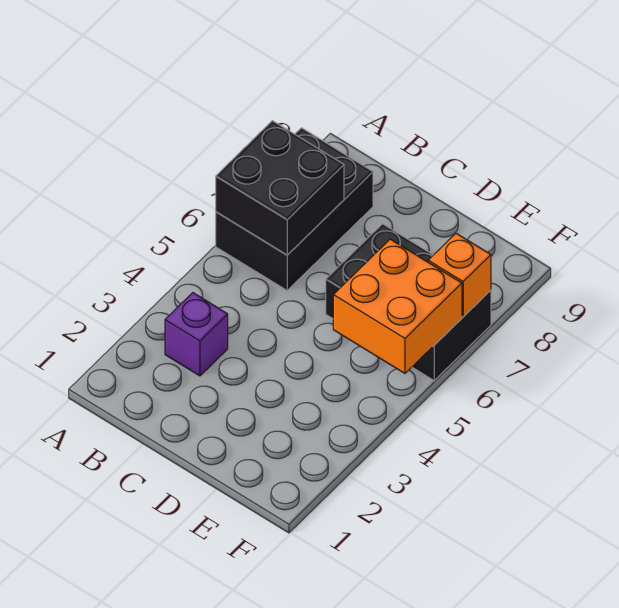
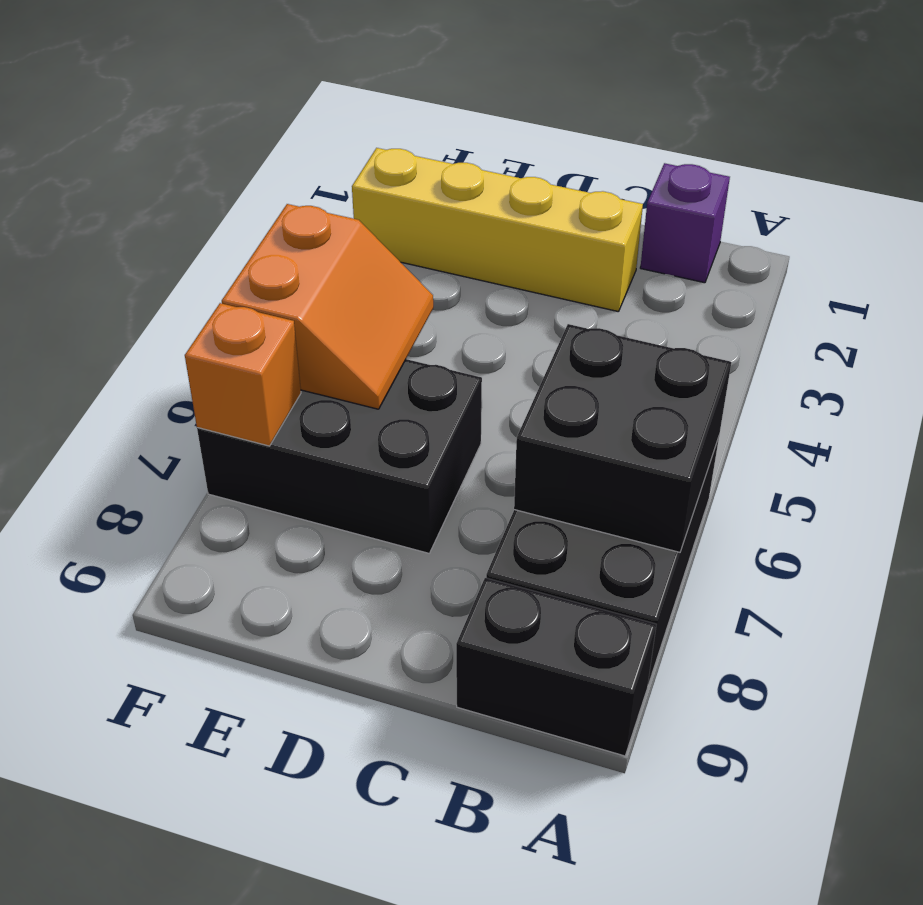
none -> black brick A9:B9 level 1
purple brick B3 level 1 -> purple brick B1 level 1
none -> yellow brick C2:F2 level 1
orange brick E5:F6 level 2 -> orange slope E5:F6 level 2 top F

